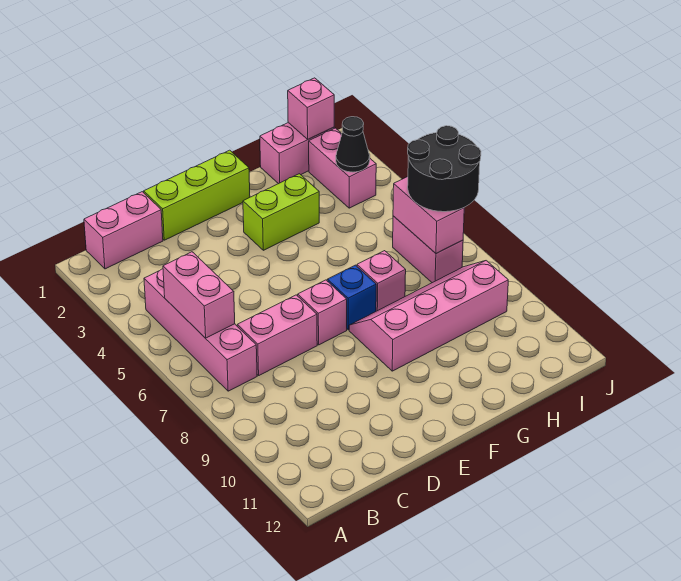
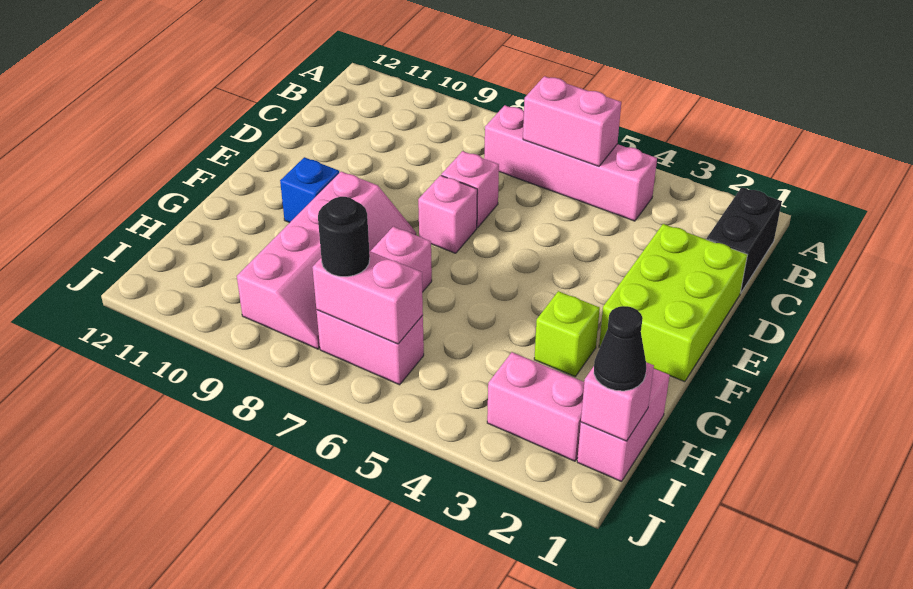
pink brick B1:C1 level 1 -> black brick B1:C1 level 1
pink brick C7:D7 level 1 -> pink brick D7 level 1
lime brick D1:F1 level 1 -> lime brick D1:F2 level 1
lime brick F3:G3 level 1 -> lime brick G3 level 1
blue brick F7 level 1 -> blue brick F10 level 1
black cone I3 level 2 -> black cone I1 level 3
black round brick I6:J7 level 3 -> black round brick I7 level 3

